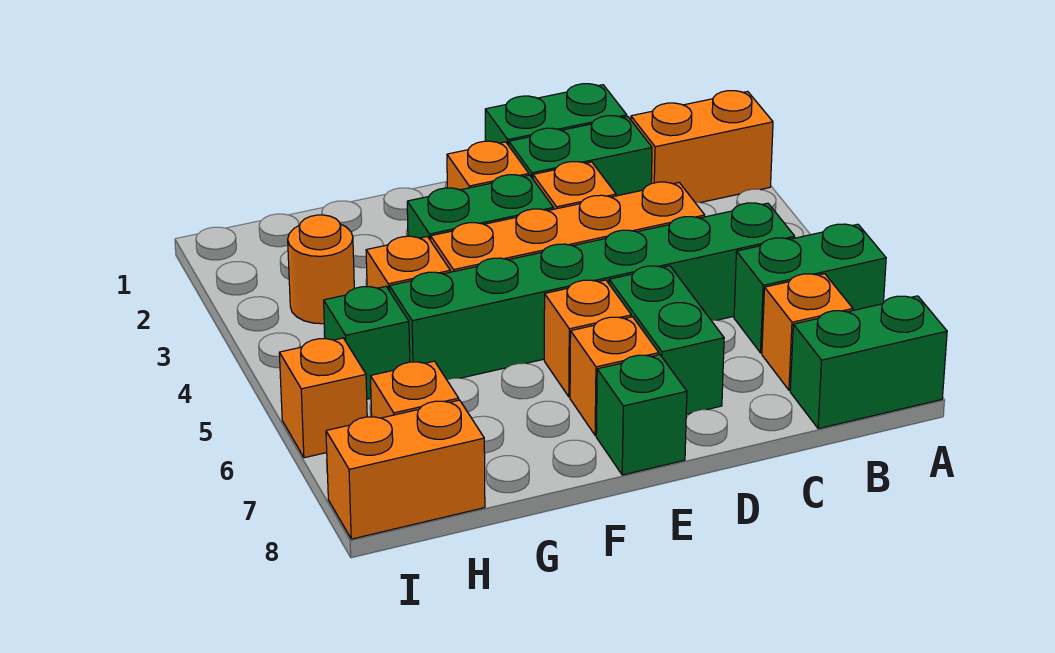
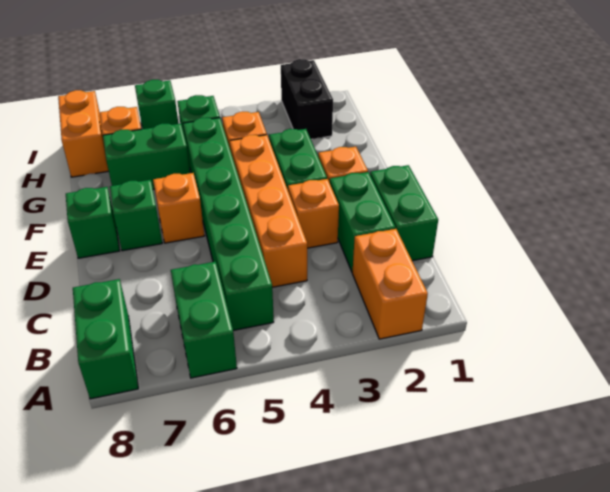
orange brick B7 level 1 -> none
green brick D6:D7 level 1 -> green brick G6:G7 level 1
orange brick E7 level 1 -> green brick E7 level 1
none -> black brick H2:I2 level 1
orange round brick H3 level 1 -> none
orange brick I6 level 1 -> green brick I6 level 1

